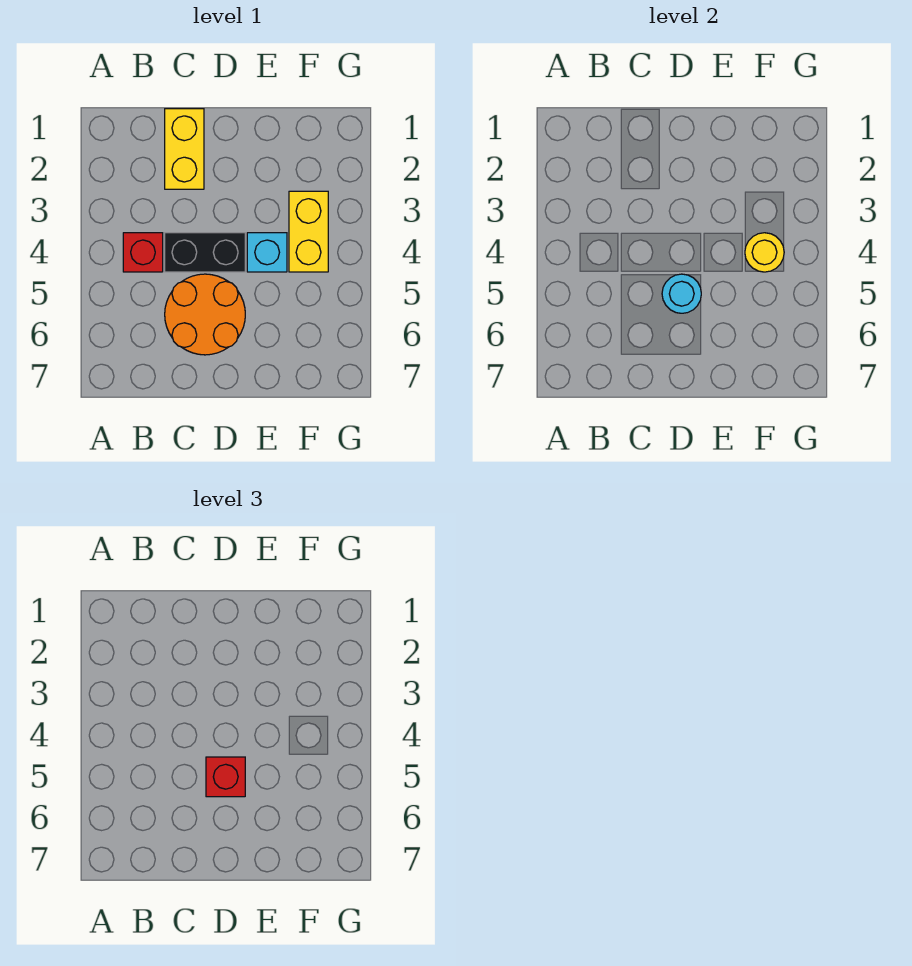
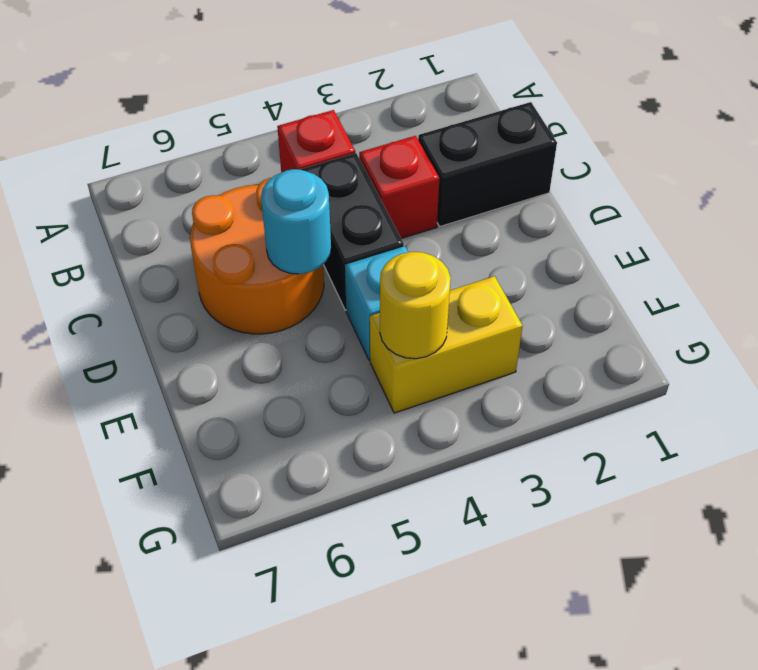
yellow brick C1:C2 level 1 -> black brick C1:C2 level 1
red brick D5 level 3 -> red brick C3 level 1

